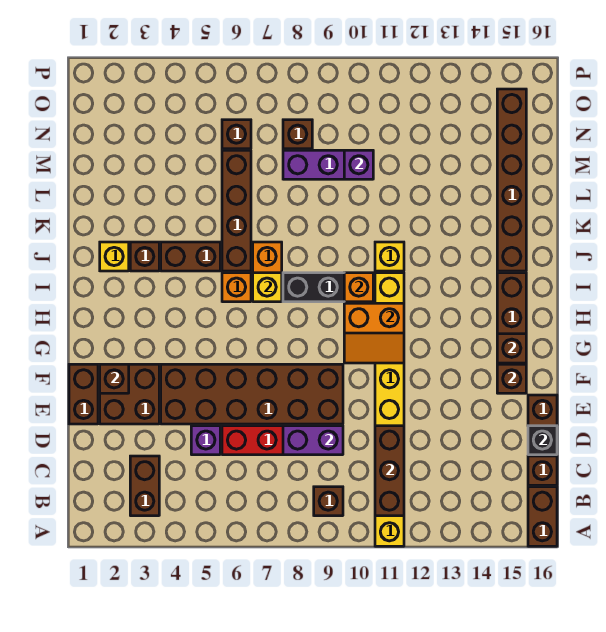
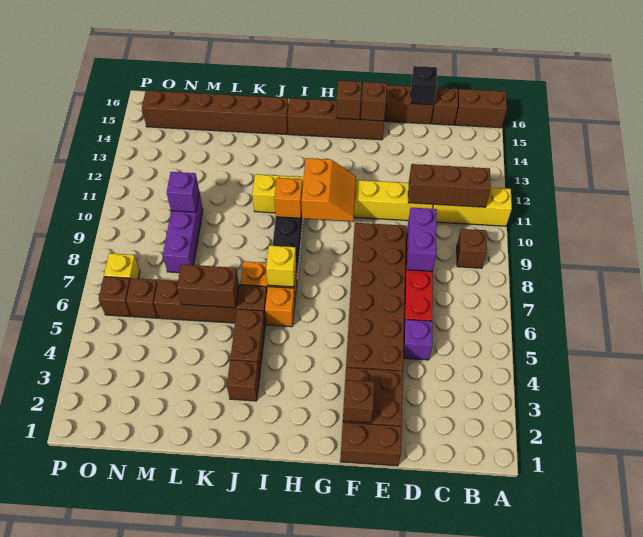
brown brick B3:C3 level 1 -> brown brick K6:L6 level 2
yellow brick J2 level 1 -> yellow brick O7 level 1
brown brick N8 level 1 -> brown brick O6 level 1

